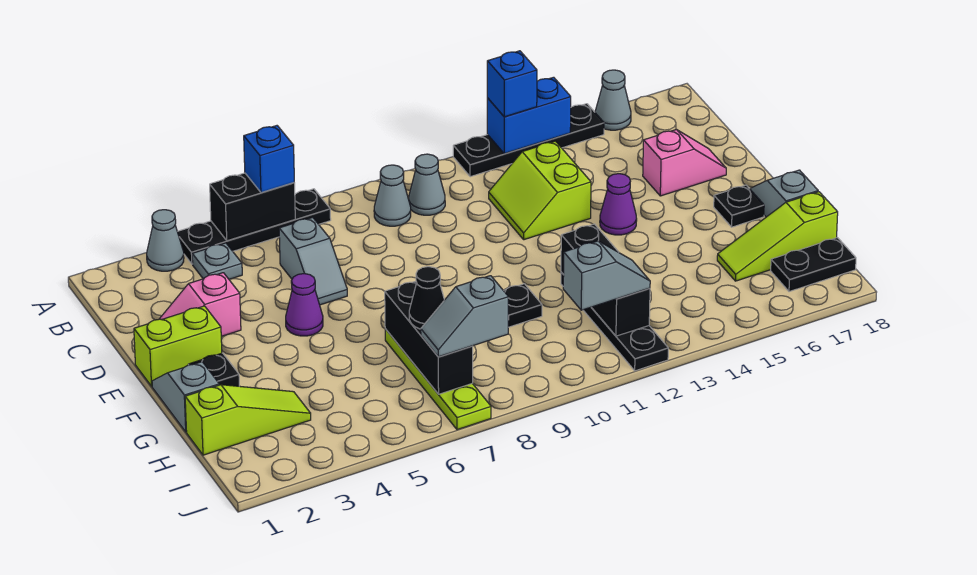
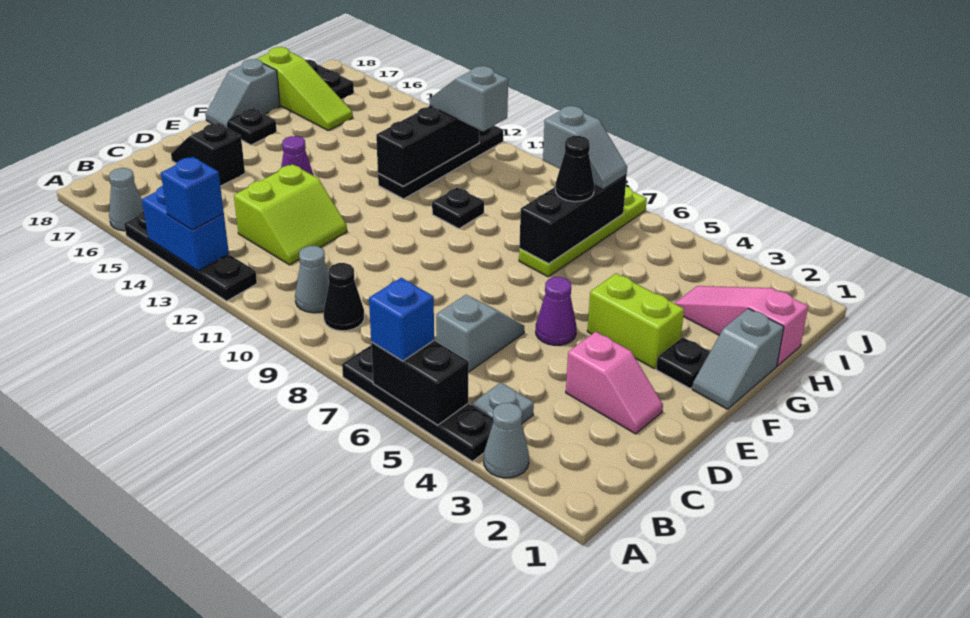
grey cone B9 level 1 -> black cone B9 level 1
pink slope D16:D17 level 1 top 16 -> black slope D16:D17 level 1 top 16
lime brick E1:E2 level 1 -> lime brick F3:F4 level 1
lime slope H1:H3 level 1 top 1 -> pink slope H1:H3 level 1 top 1

